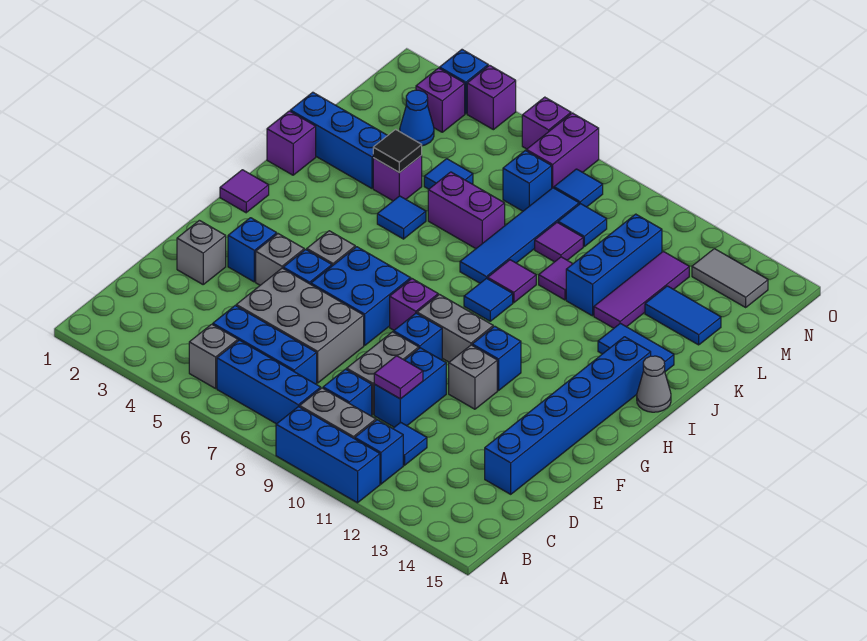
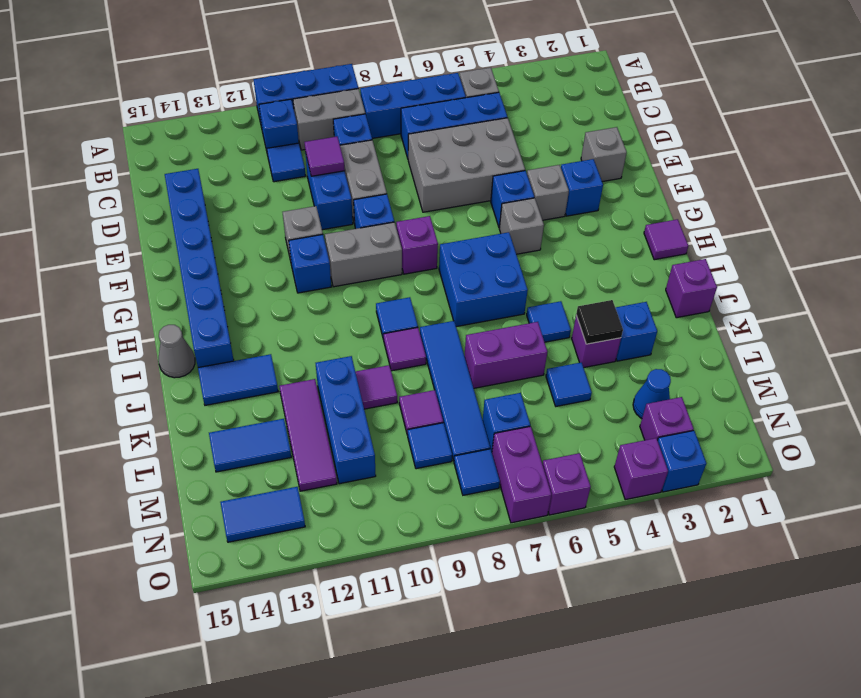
blue brick F6:G7 level 1 -> blue brick H6:I7 level 1
blue brick K1:K3 level 1 -> blue brick K3 level 1
grey tile N13:N14 level 1 -> blue tile N13:N14 level 1

